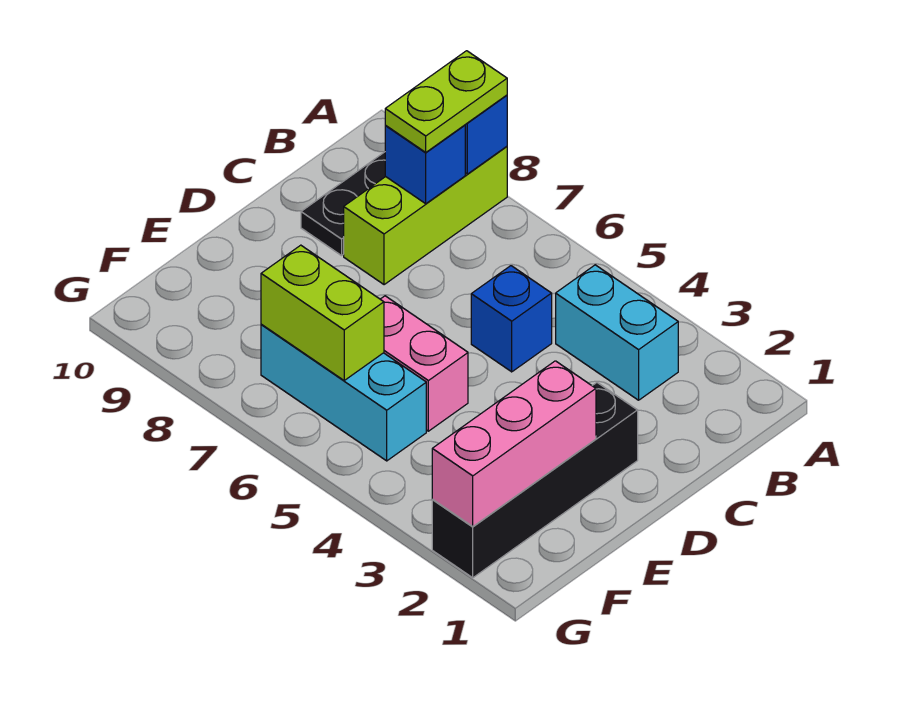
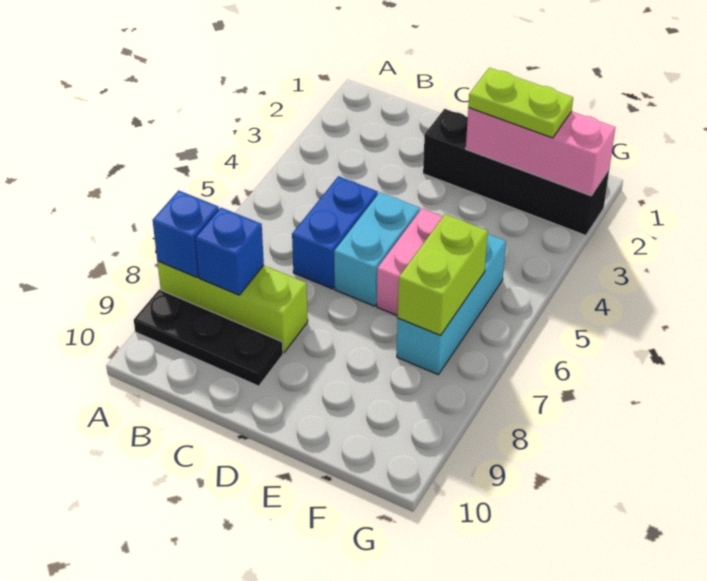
lime plate A8:B8 level 3 -> lime plate E2:F2 level 3
cyan brick B3:B4 level 1 -> cyan brick D5:D6 level 1
blue brick C5 level 1 -> blue brick C5:C6 level 1

